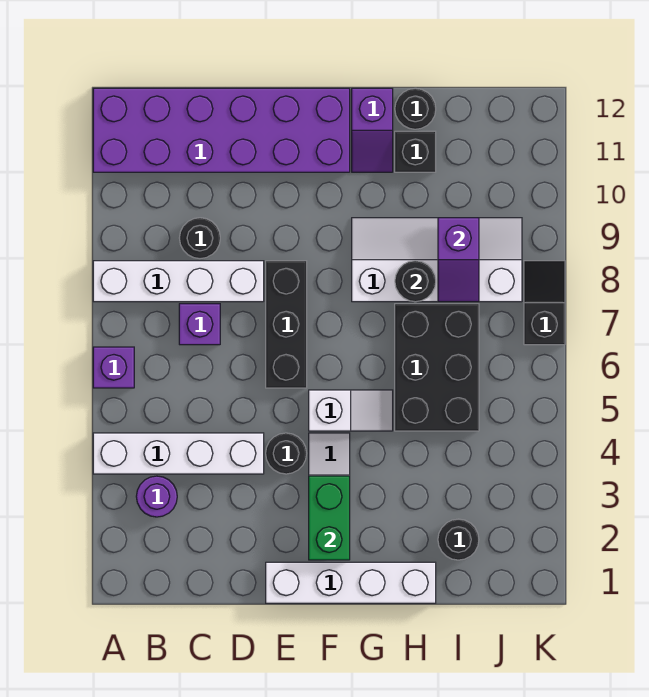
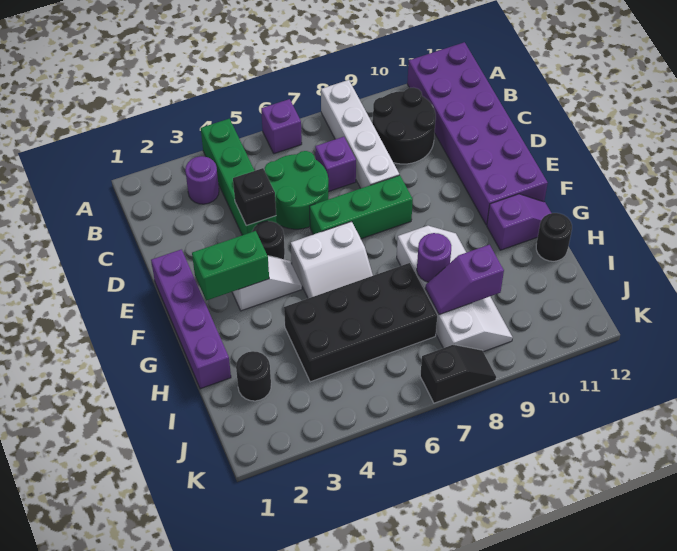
white brick A4:D4 level 1 -> green brick A4:D4 level 1
none -> green round brick C5:D6 level 1
black round brick C9 level 1 -> black round brick B9:C10 level 1
white brick E1:H1 level 1 -> purple brick E1:H1 level 1
black brick E6:E8 level 1 -> green brick E6:E8 level 1
white slope F5:G5 level 1 top F -> white slope F5:G6 level 1 top F
purple slope G11:G12 level 1 top 12 -> purple slope G11:G12 level 1 top 11
black brick H5:I7 level 1 -> black brick H4:I7 level 1
black round brick H8 level 2 -> purple round brick H8 level 2
black brick H11 level 1 -> black brick D4 level 2

